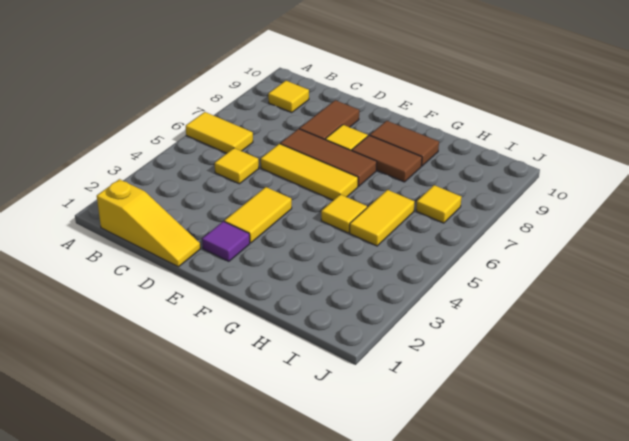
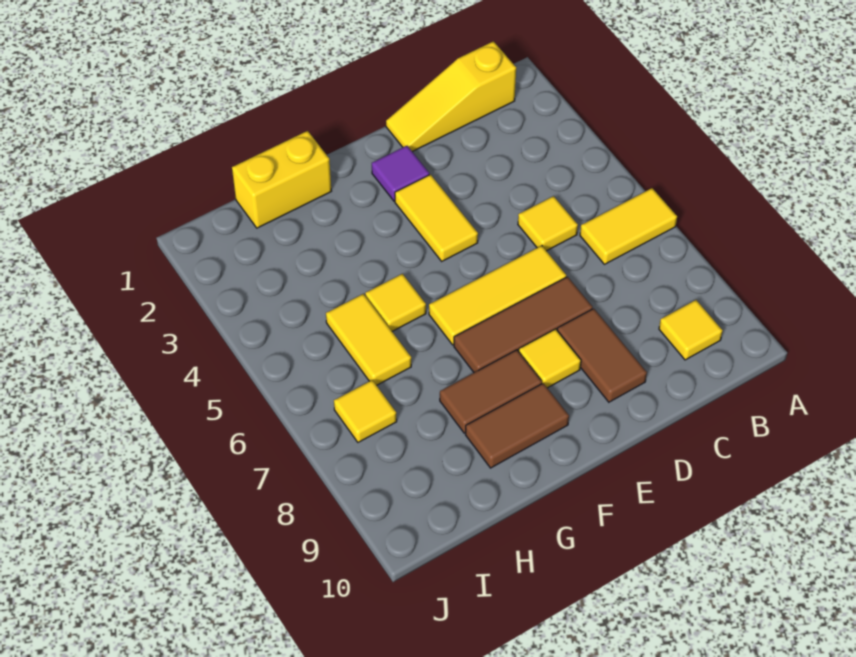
none -> yellow brick G1:H1 level 1

